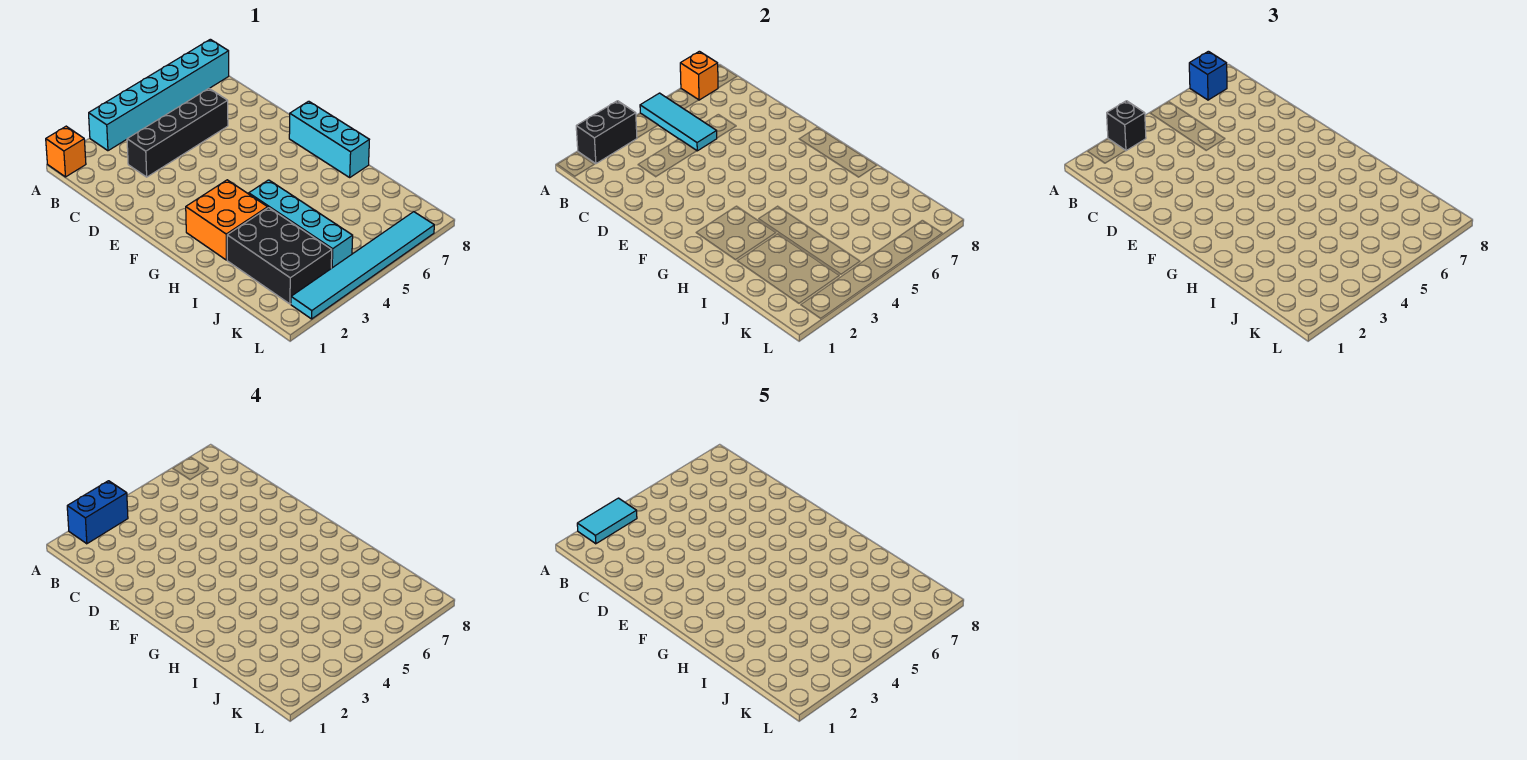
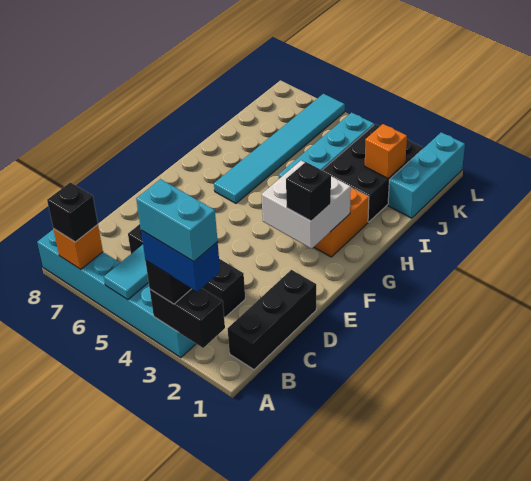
orange brick A1 level 1 -> orange brick J2 level 2
cyan tile A2:A3 level 5 -> cyan brick A2:A3 level 5
blue brick A7 level 3 -> black brick A7 level 3
none -> black brick B1:D1 level 1
none -> white brick F2:G3 level 2
none -> black brick F2 level 3
cyan brick F8:H8 level 1 -> cyan brick J1:L1 level 1
cyan tile L2:L7 level 1 -> cyan tile G6:L6 level 1

